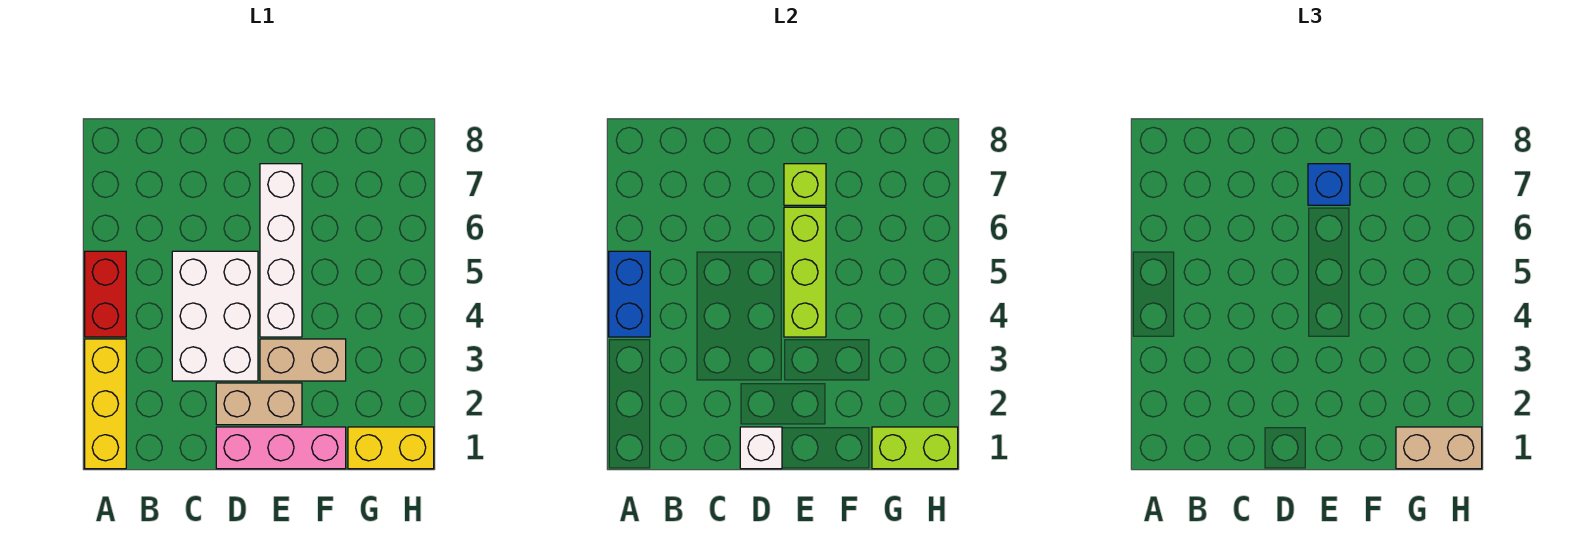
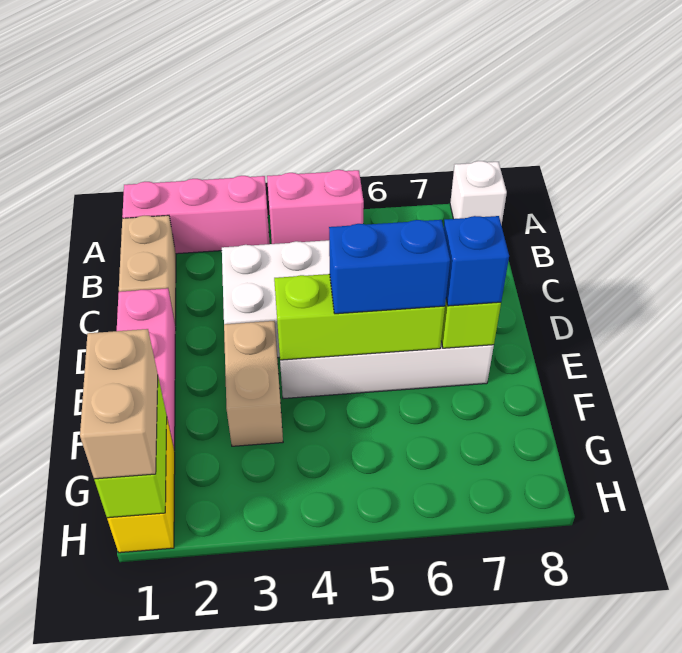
yellow brick A1:A3 level 1 -> pink brick A1:A3 level 1
red brick A4:A5 level 1 -> pink brick A4:A5 level 1
blue brick A4:A5 level 2 -> blue brick E5:E6 level 3
white brick D1 level 2 -> white brick A8 level 1
tan brick D2:E2 level 1 -> tan brick B1:C1 level 1

